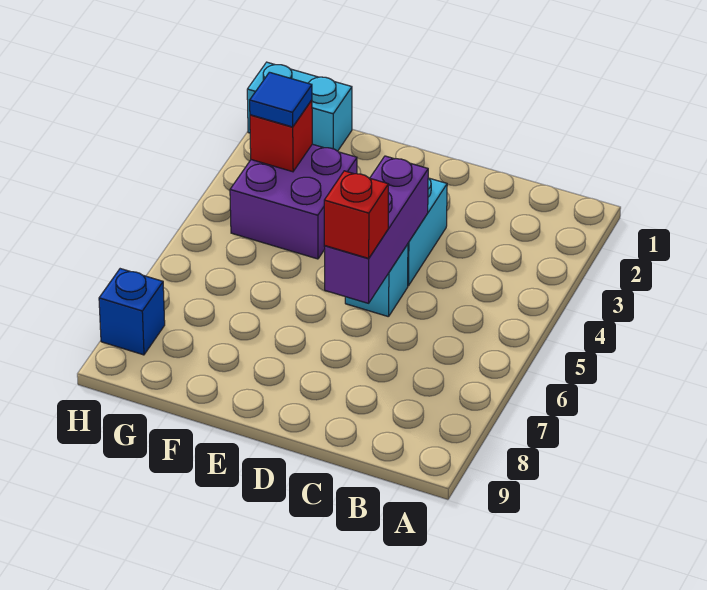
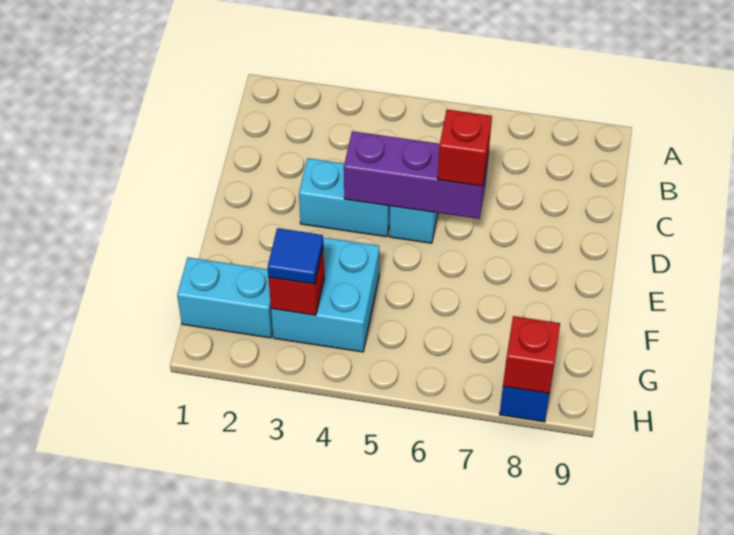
purple brick F3:G4 level 1 -> cyan brick F3:G4 level 1
cyan brick G1:H1 level 1 -> cyan brick G1:G2 level 1
none -> red brick H8 level 2

